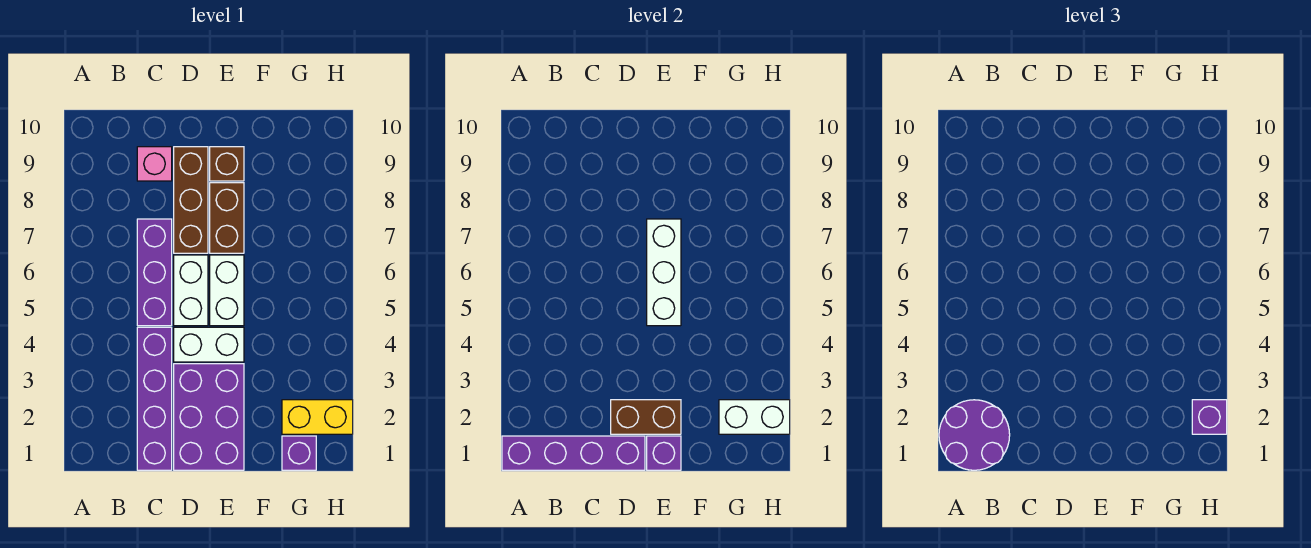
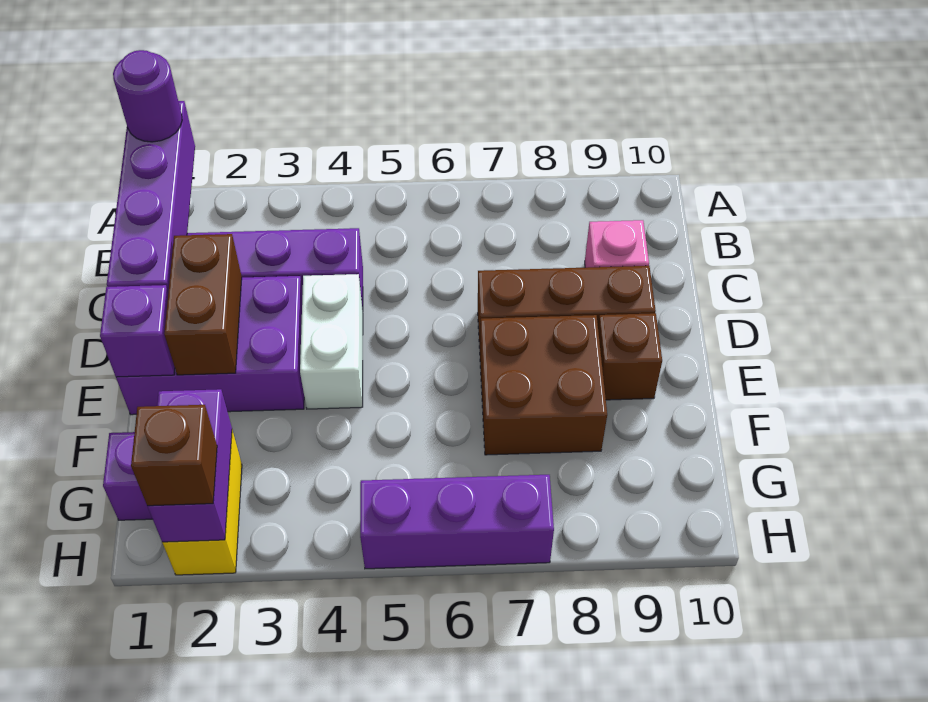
purple round brick A1:B2 level 3 -> purple round brick A1 level 3
purple brick C5:C7 level 1 -> purple brick H5:H7 level 1
white brick D5:D6 level 1 -> none
white brick E5:E6 level 1 -> none
white brick E5:E7 level 2 -> none
brown brick E7:E8 level 1 -> brown brick E7:F8 level 1
white brick G2:H2 level 2 -> purple brick G2:H2 level 2
purple brick H2 level 3 -> brown brick H2 level 3

